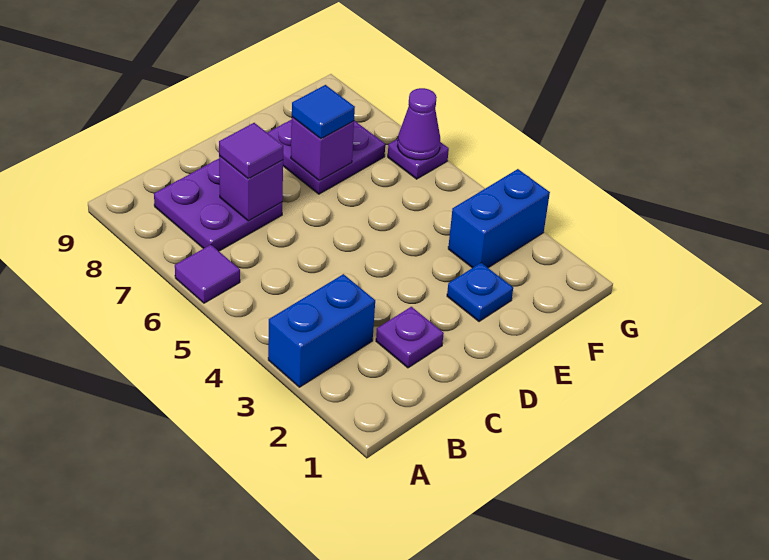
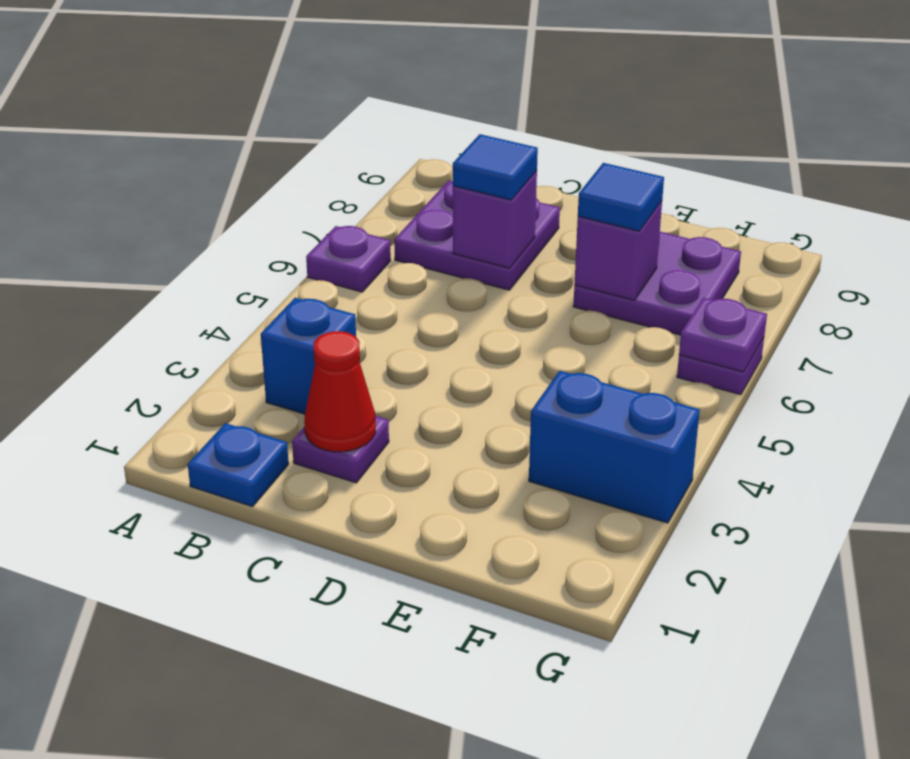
blue brick A3:B3 level 1 -> blue brick B3 level 1
purple tile A6 level 1 -> purple plate A6 level 1
none -> red cone C2 level 2
purple tile C7 level 3 -> blue tile C7 level 3
blue plate E2 level 1 -> blue plate B1 level 1
purple cone G6 level 2 -> purple plate G6 level 2

